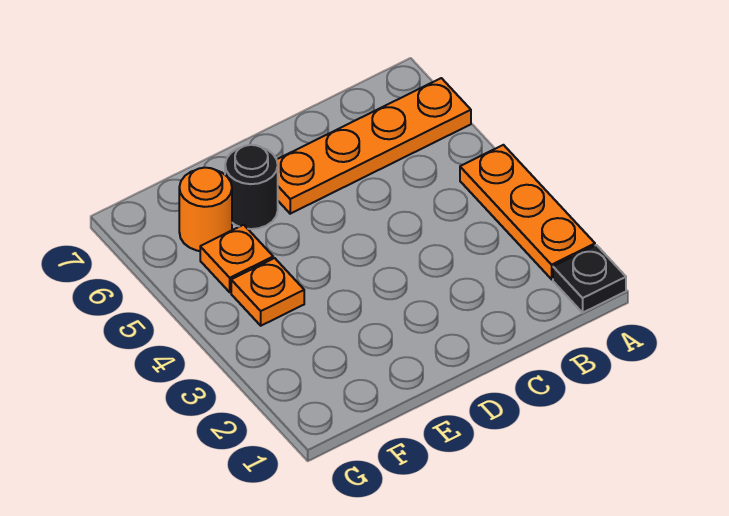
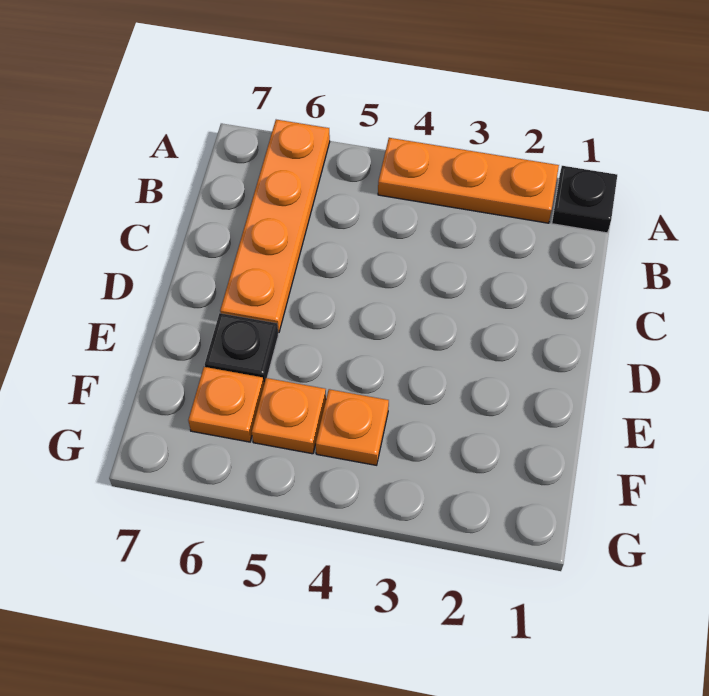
black round brick E6 level 1 -> black plate E6 level 1
orange round brick F6 level 1 -> orange plate F6 level 1

